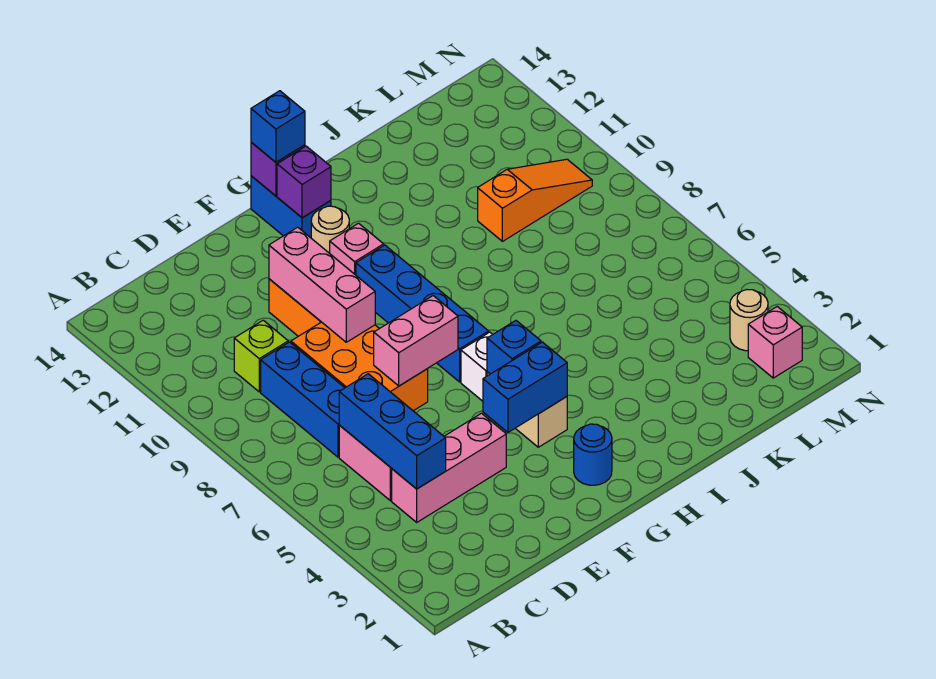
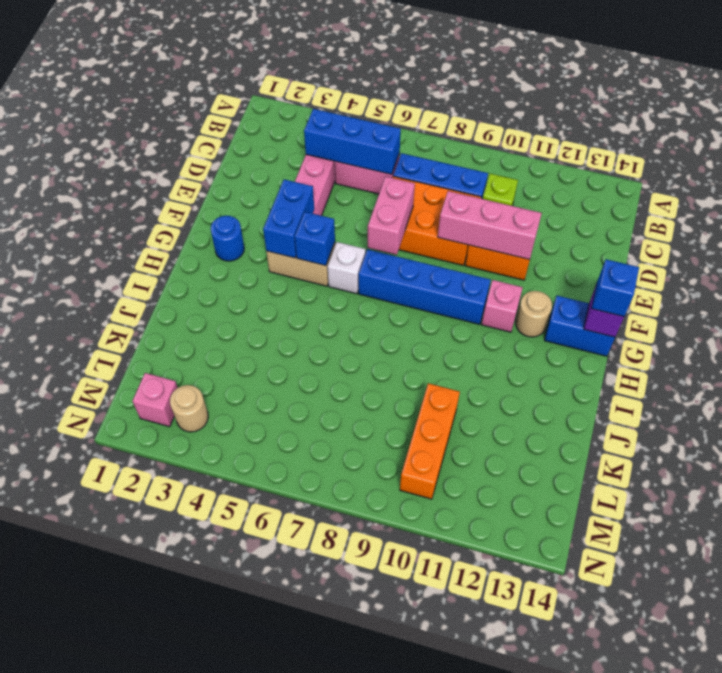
purple brick G13 level 2 -> none
orange slope K10:M10 level 1 top K -> orange brick K10:M10 level 1

